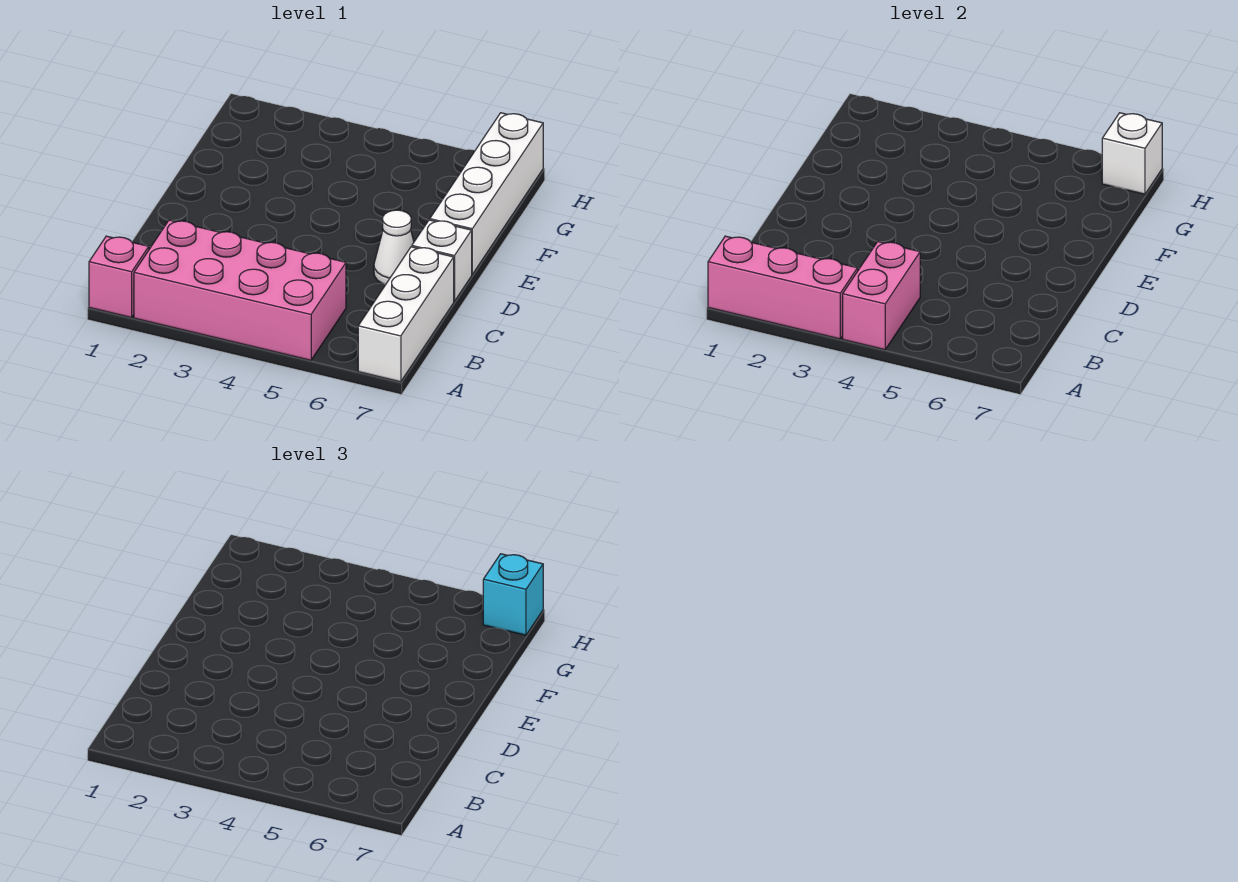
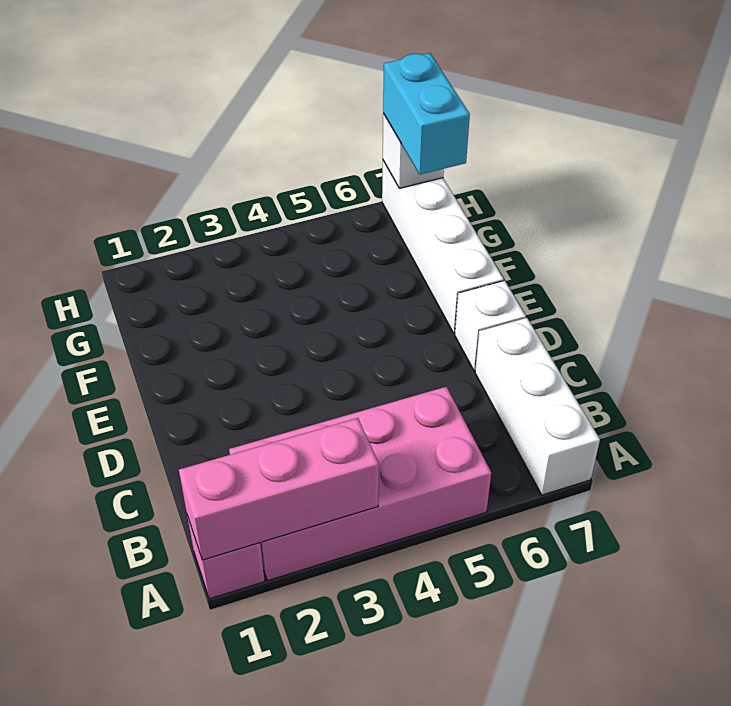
pink brick A4:B4 level 2 -> none
white cone D6 level 1 -> none
cyan brick H7 level 3 -> cyan brick G7:H7 level 3

